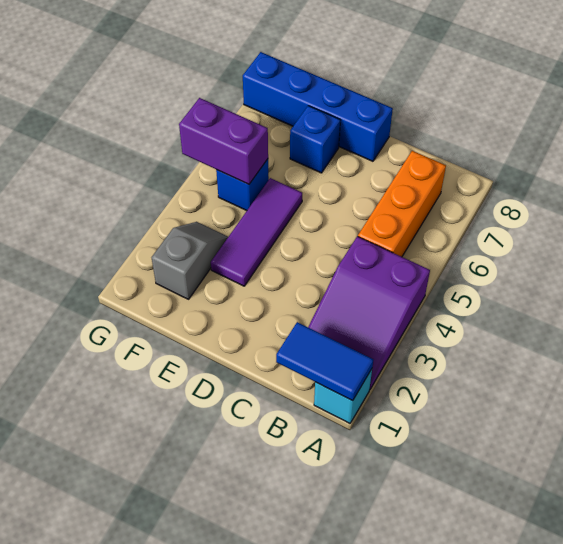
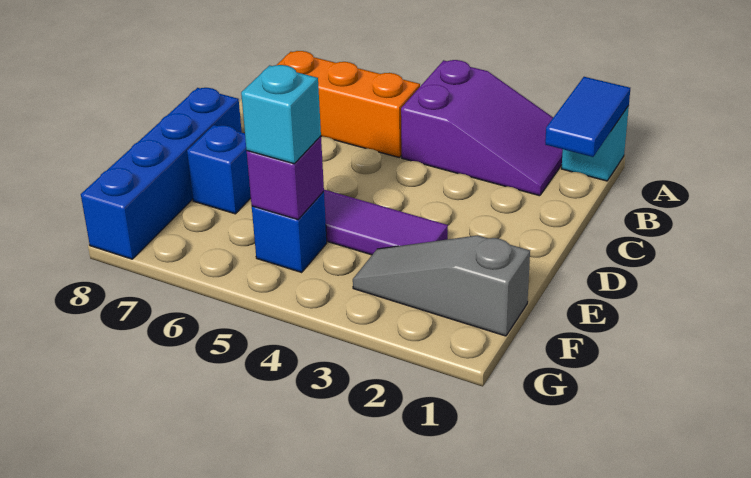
grey slope F2:F3 level 1 top 2 -> grey slope F1:F3 level 1 top 1
purple brick F5:G5 level 2 -> purple brick F5 level 2
none -> cyan brick F5 level 3

